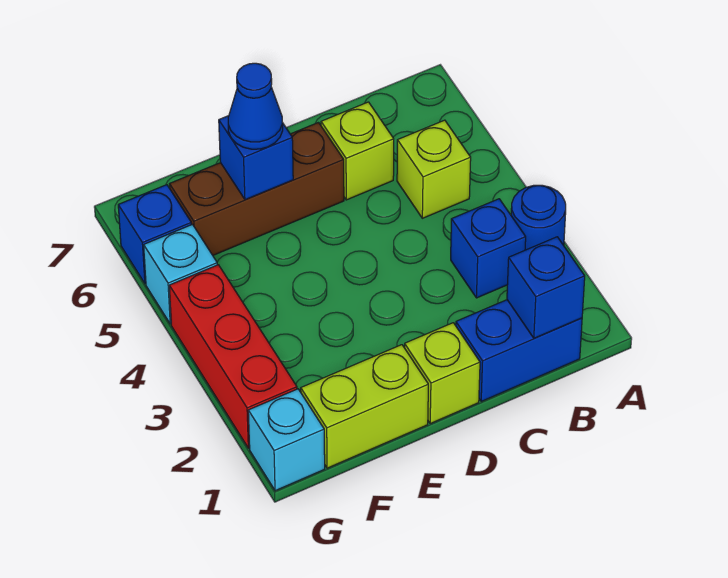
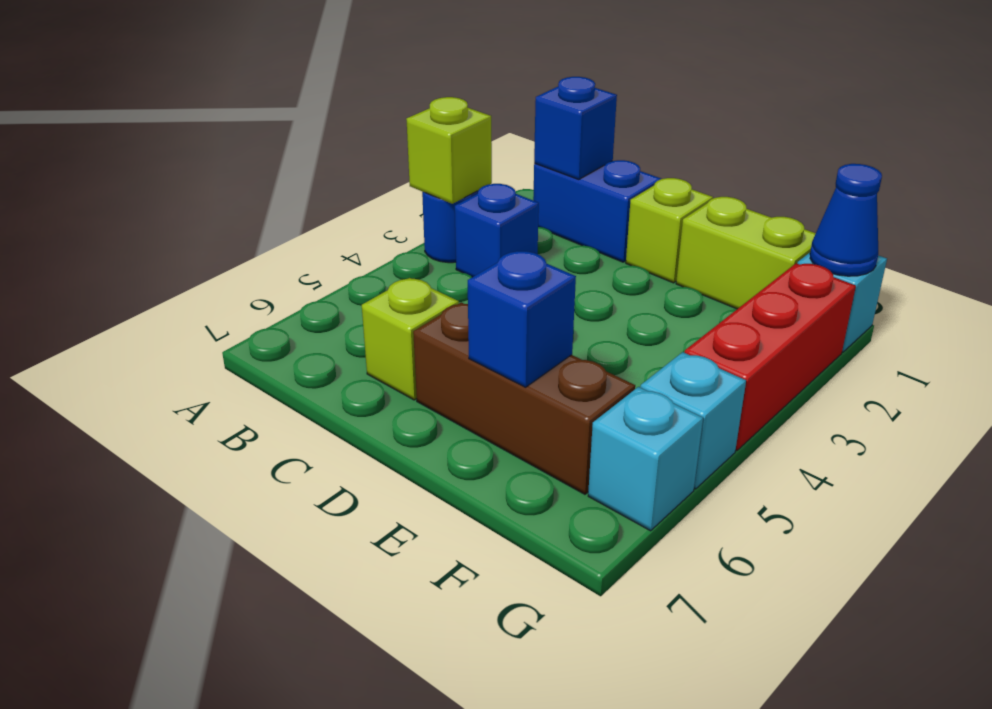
lime brick B5 level 1 -> lime brick A3 level 2
blue cone E6 level 3 -> blue cone G1 level 2
blue brick G6 level 1 -> cyan brick G6 level 1

